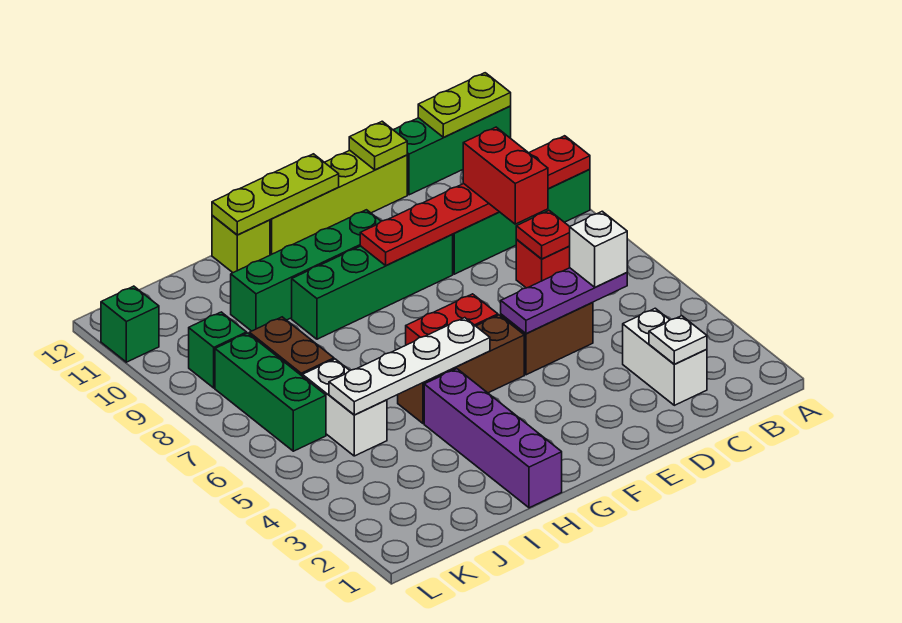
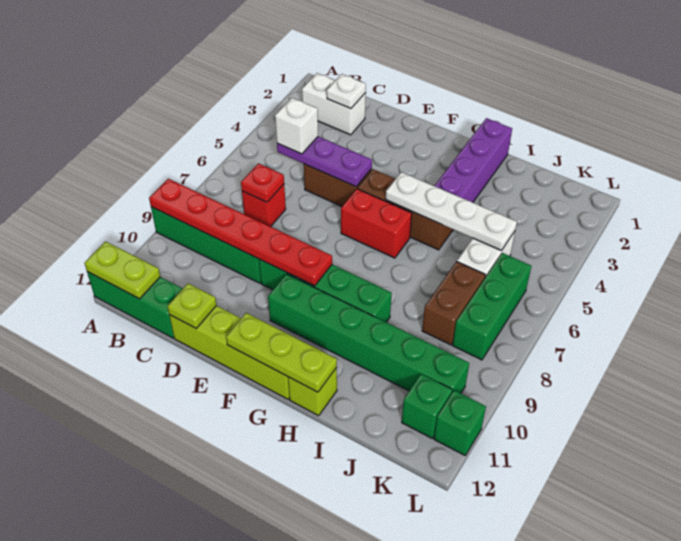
white brick C2:C3 level 1 -> white brick B2:C2 level 1
red brick C8:C9 level 3 -> none
green brick F10:I10 level 1 -> green brick F10:K10 level 1
green brick K9 level 1 -> green brick K11 level 1

